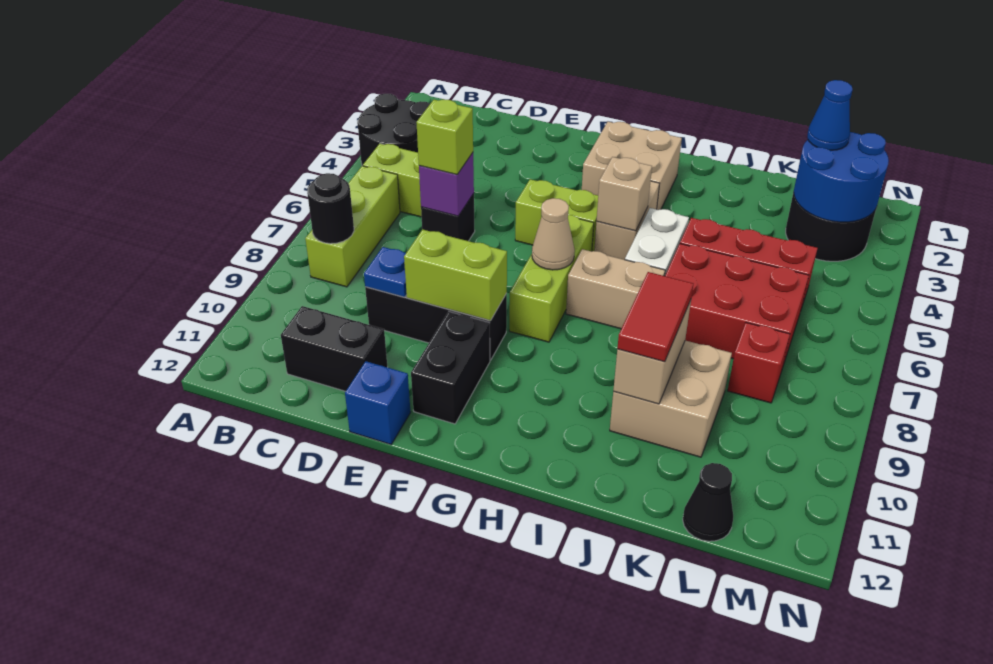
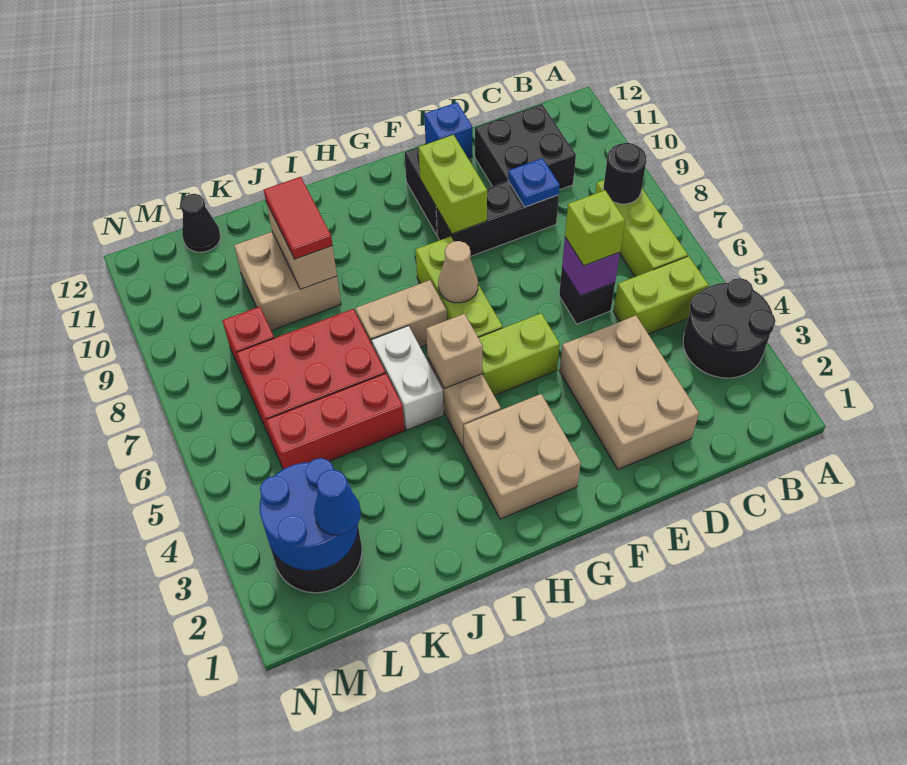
black brick C11:D11 level 1 -> black brick C10:D11 level 1
none -> tan brick D2:E4 level 1
lime brick E9:F9 level 2 -> lime brick F9:F10 level 2

